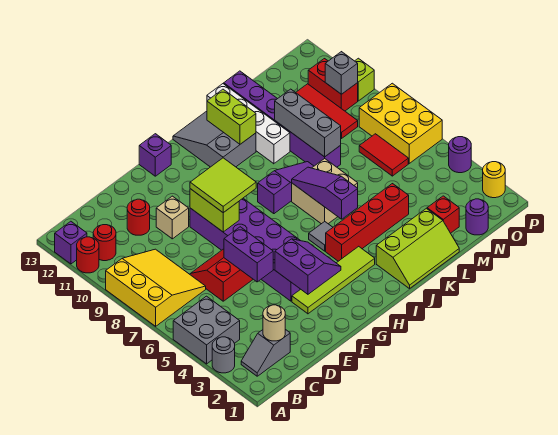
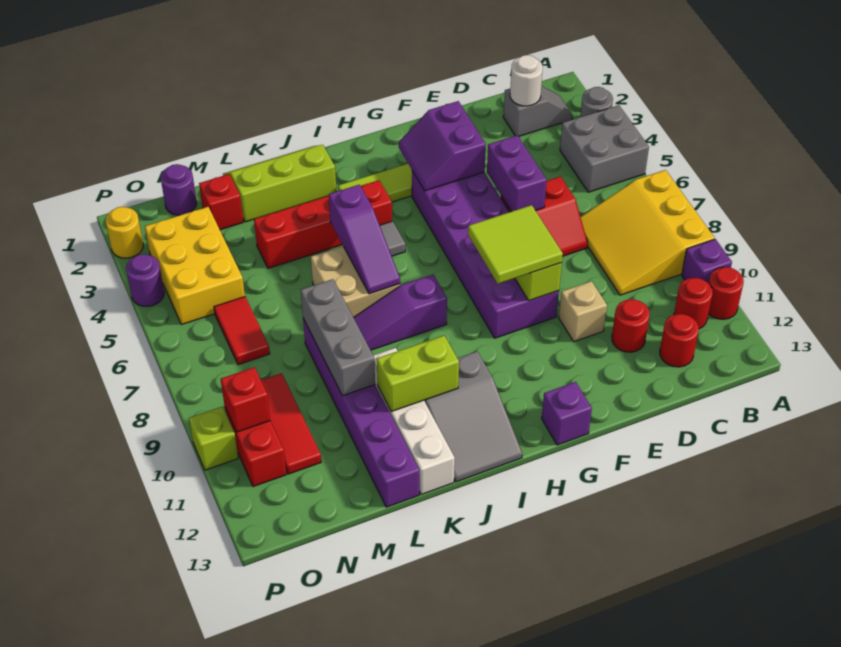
purple brick A12 level 1 -> purple brick A10 level 1
tan round brick C2 level 2 -> white round brick C2 level 2
none -> red round brick C12 level 1
lime brick J11:J12 level 2 -> lime brick J11:K11 level 2
yellow brick O6:P8 level 1 -> yellow brick N3:O5 level 1
grey brick O10 level 2 -> red brick O10 level 2

